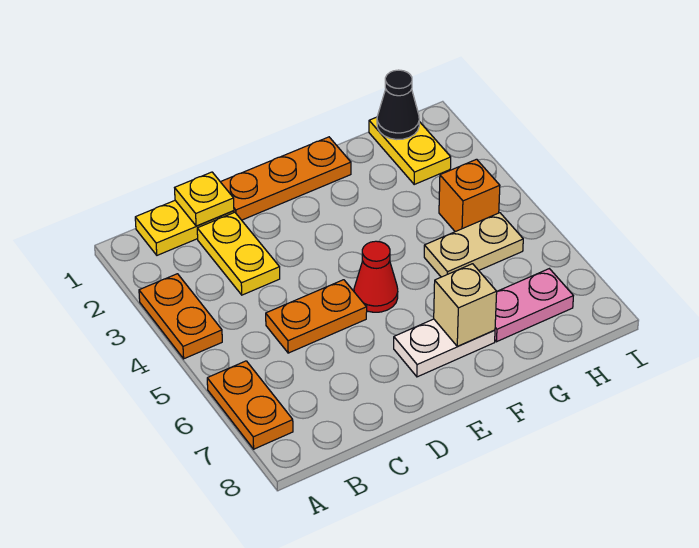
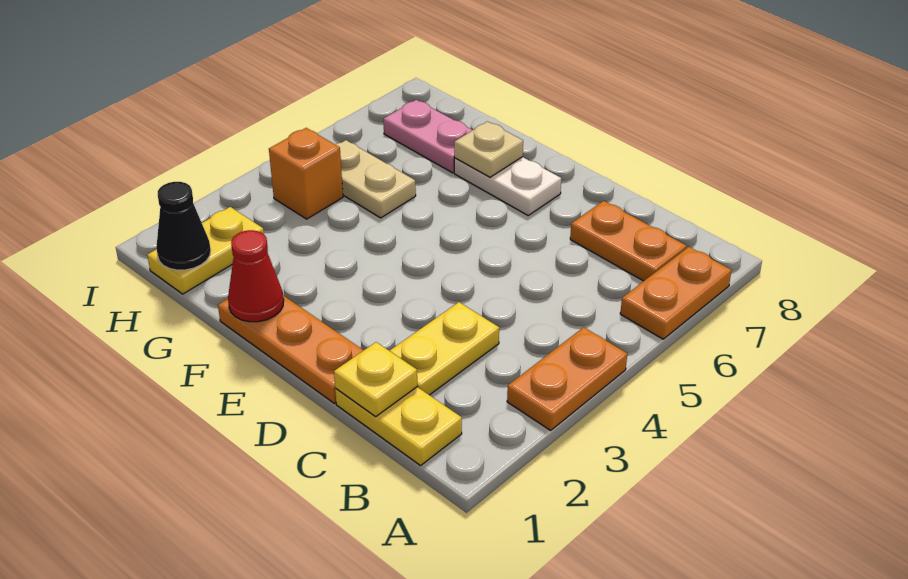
orange plate C5:D5 level 1 -> orange plate B7:C7 level 1
red cone E5 level 1 -> red cone F1 level 2
tan brick F7 level 2 -> tan plate F7 level 2

